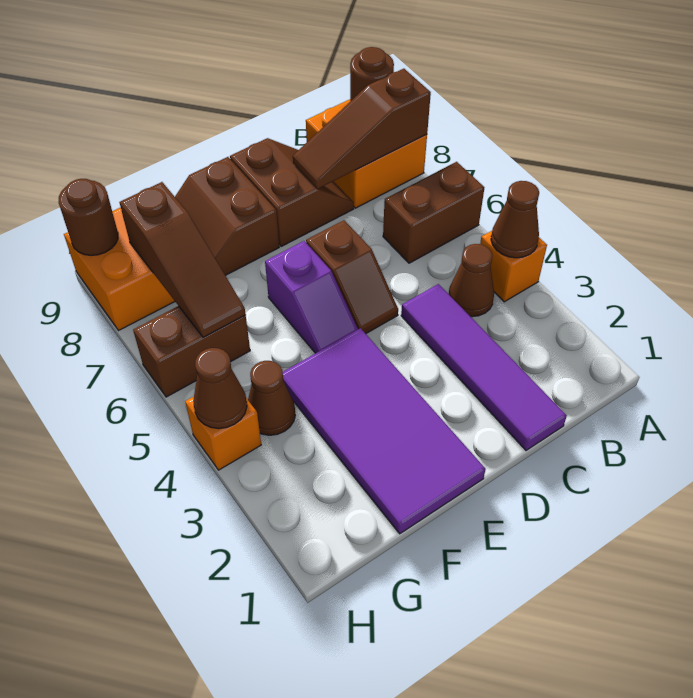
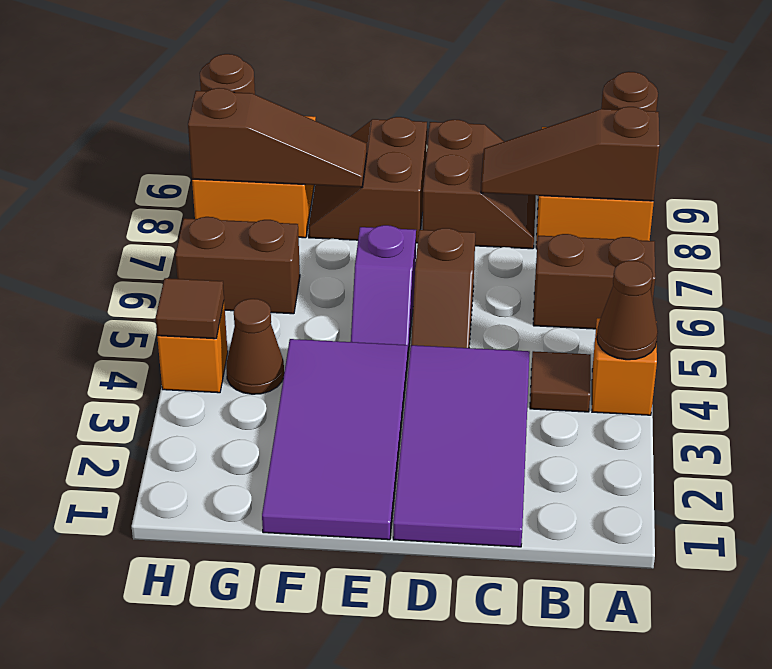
brown cone B4 level 1 -> brown tile B4 level 1
purple tile C1:C4 level 1 -> purple tile C1:D4 level 1
brown slope G6:G8 level 2 top 8 -> brown slope F8:H8 level 2 top H
brown cone H4 level 2 -> brown tile H4 level 2

